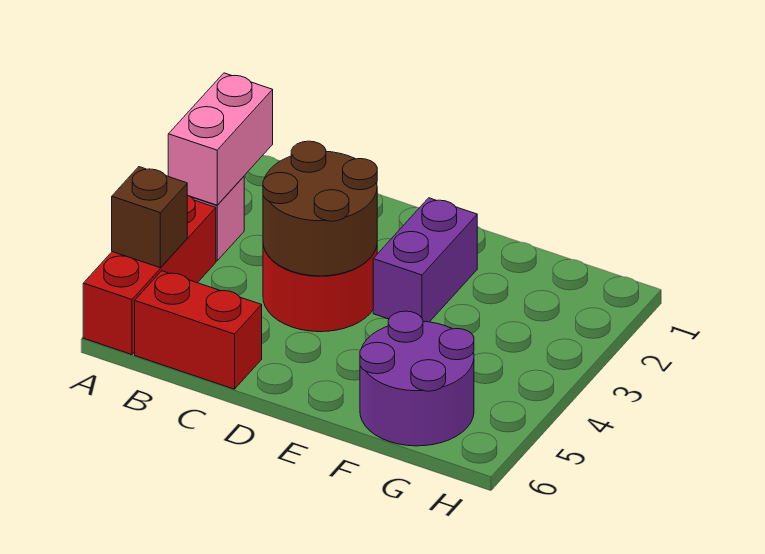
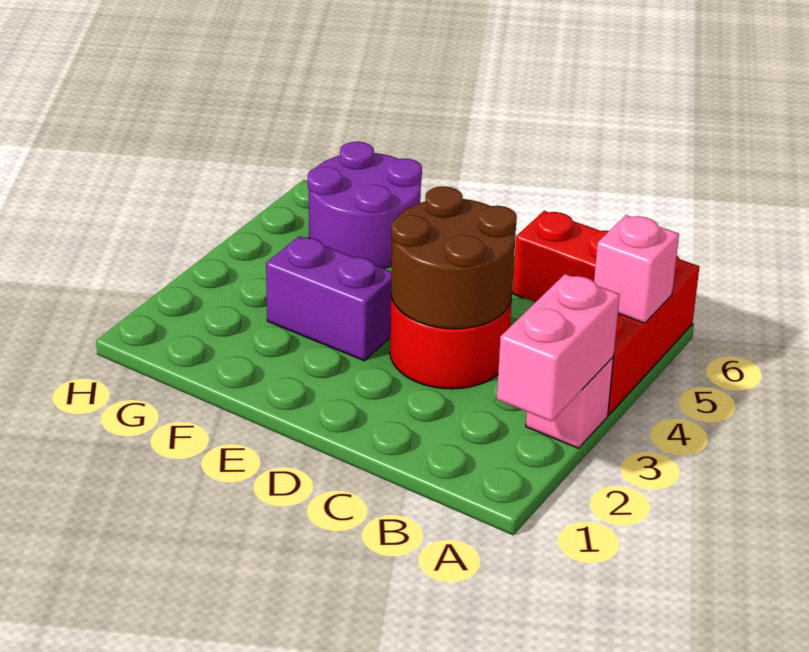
brown brick A5 level 2 -> pink brick A5 level 2
purple brick E2:E3 level 1 -> purple brick E3:F3 level 1

